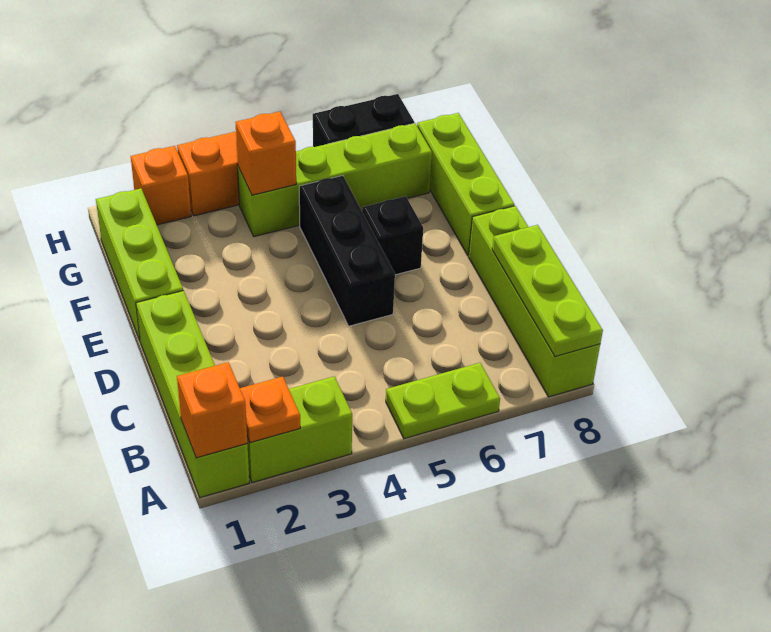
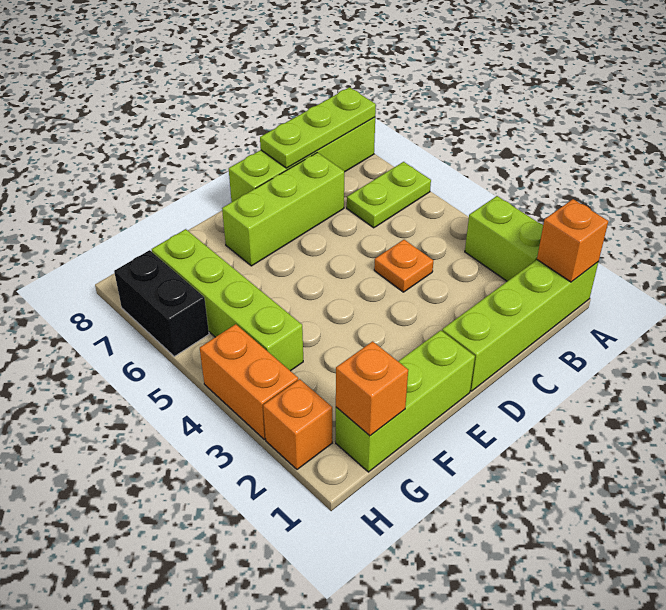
orange plate A2 level 2 -> orange plate C4 level 1
lime plate A5:A6 level 1 -> lime plate A6:B6 level 1
black brick D5:F5 level 1 -> none
black brick E6 level 1 -> none
lime brick E8:G8 level 1 -> lime brick C7:E7 level 1
orange brick G4 level 2 -> orange brick G1 level 2

